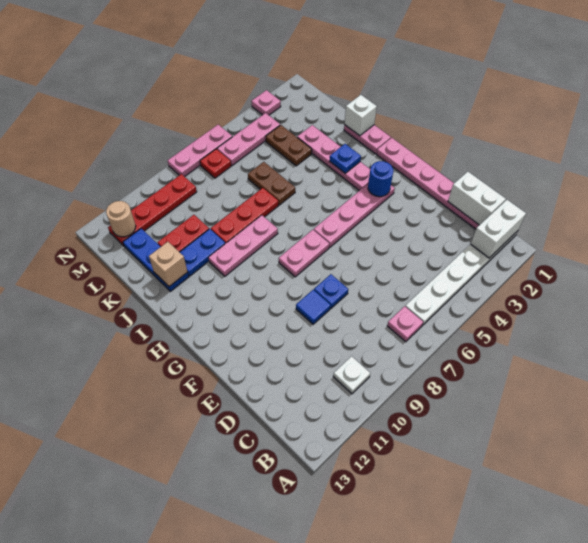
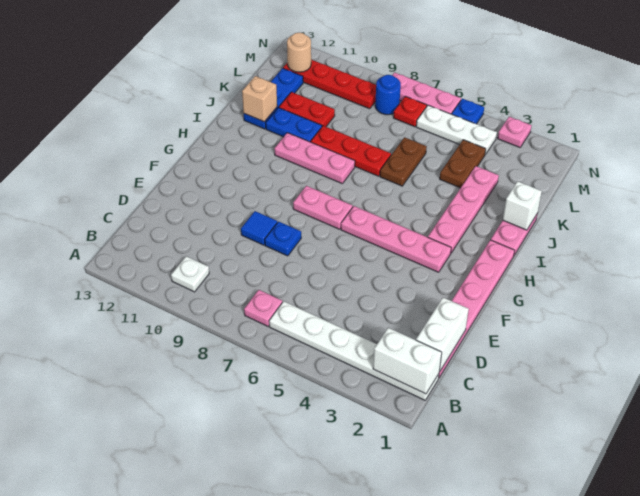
blue round brick G3 level 2 -> blue round brick M8 level 1
blue plate I3 level 2 -> blue plate N5 level 1
pink plate M4:M6 level 1 -> white plate M4:M6 level 1

